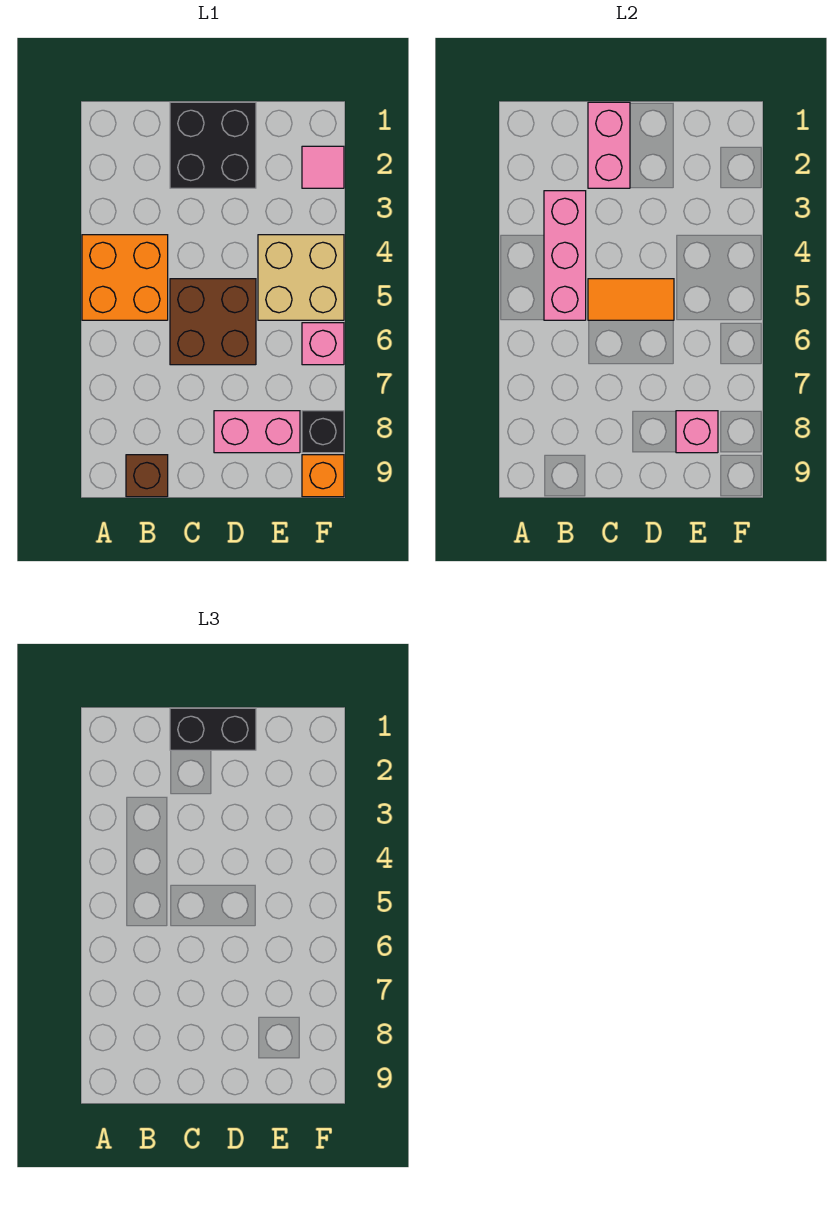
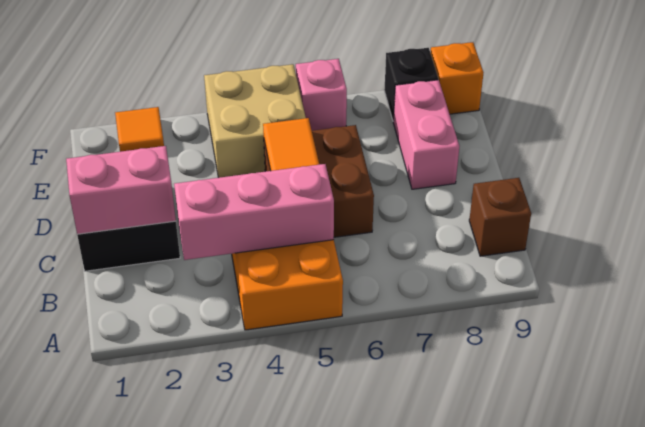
black brick C1:D1 level 3 -> none
pink brick E8 level 2 -> none
pink tile F2 level 1 -> orange tile F2 level 1

